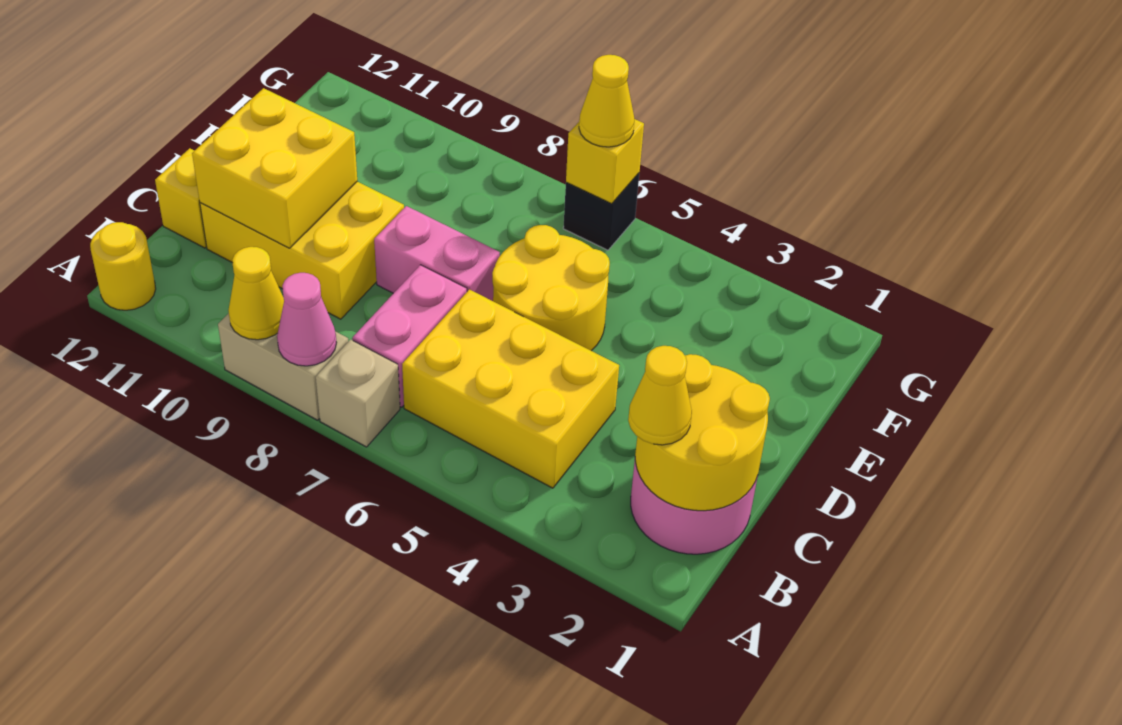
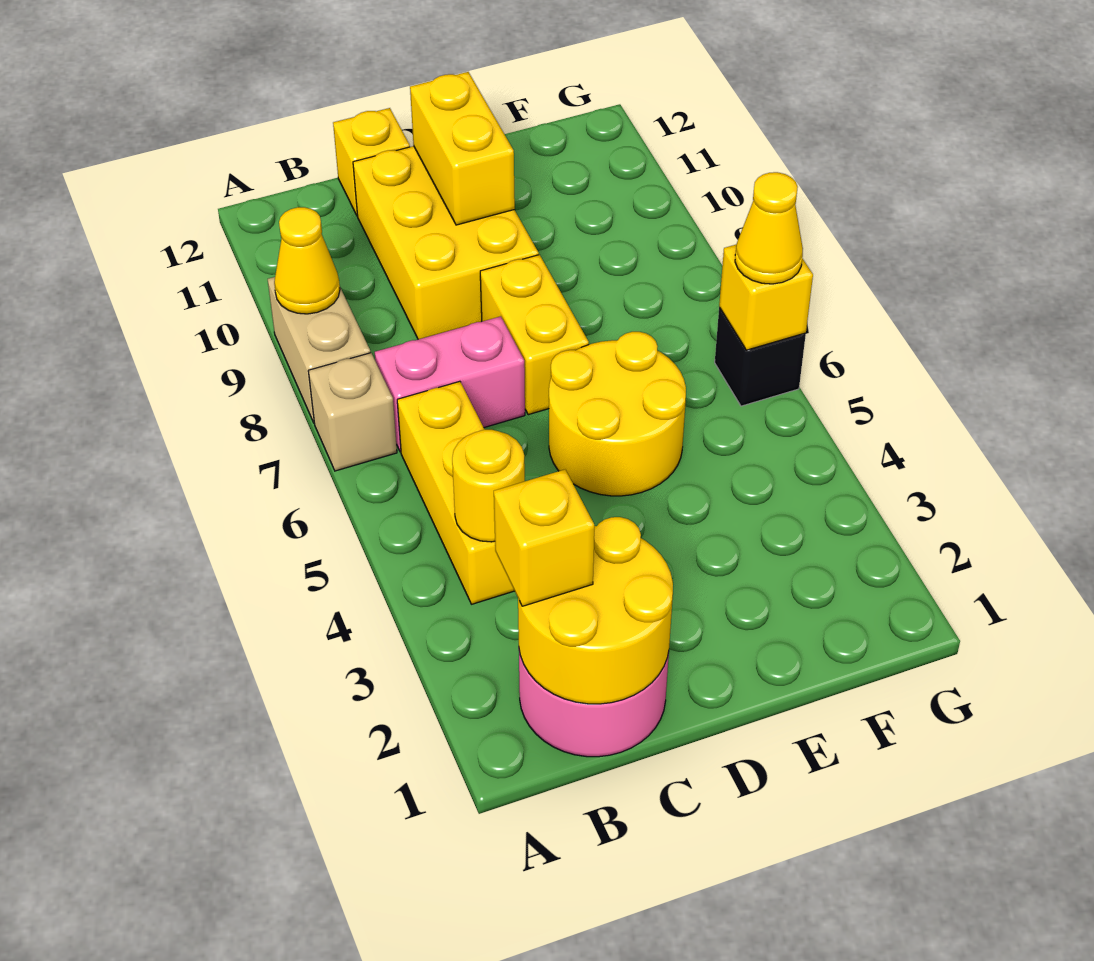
pink cone A8 level 2 -> none
yellow round brick A12 level 1 -> yellow round brick B4 level 2
yellow cone B2 level 3 -> yellow brick B2 level 3
yellow brick B4:C6 level 1 -> yellow brick B4:B6 level 1
yellow brick C10:D11 level 2 -> yellow brick D10:D11 level 2
pink brick D7:D8 level 1 -> yellow brick D7:D8 level 1

